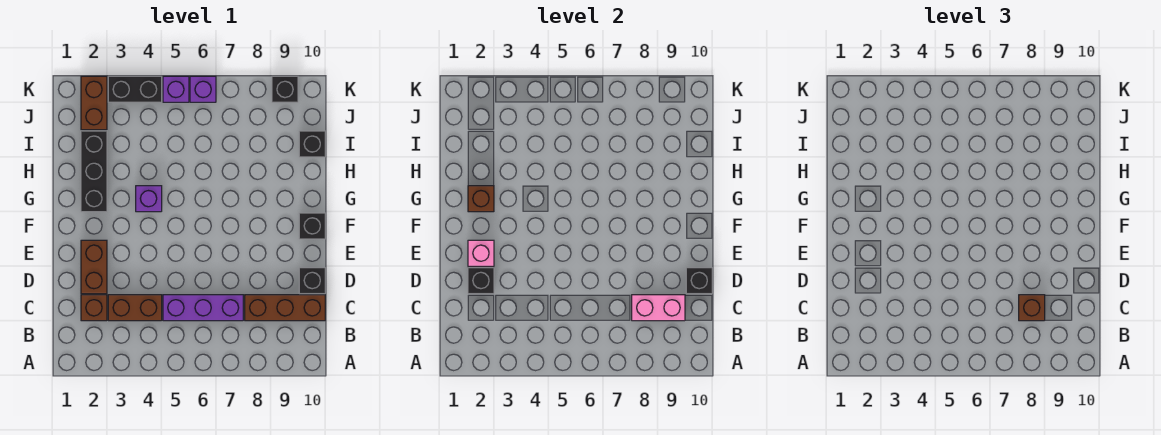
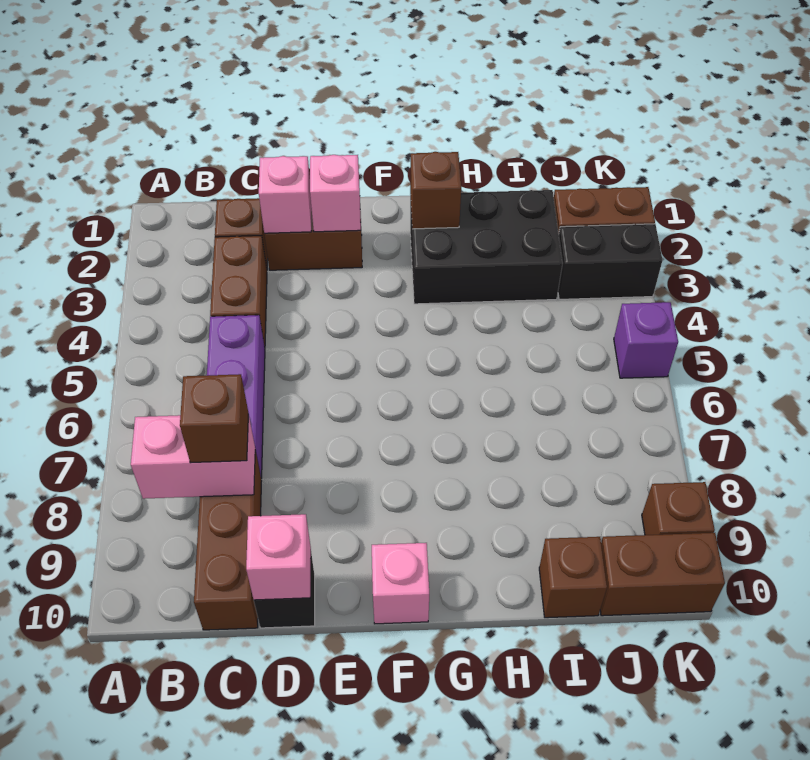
pink brick C8:C9 level 2 -> pink brick B8:C8 level 2
black brick D2 level 2 -> pink brick D2 level 2
black brick D10 level 2 -> pink brick D10 level 2
black brick F10 level 1 -> pink brick F10 level 1
black brick G2:I2 level 1 -> black brick G2:I3 level 1
purple brick G4 level 1 -> none
black brick I10 level 1 -> brown brick I10 level 1
none -> brown brick J10:K10 level 1
black brick K3:K4 level 1 -> black brick J3:K3 level 1
purple brick K6 level 1 -> none
black brick K9 level 1 -> brown brick K9 level 1

